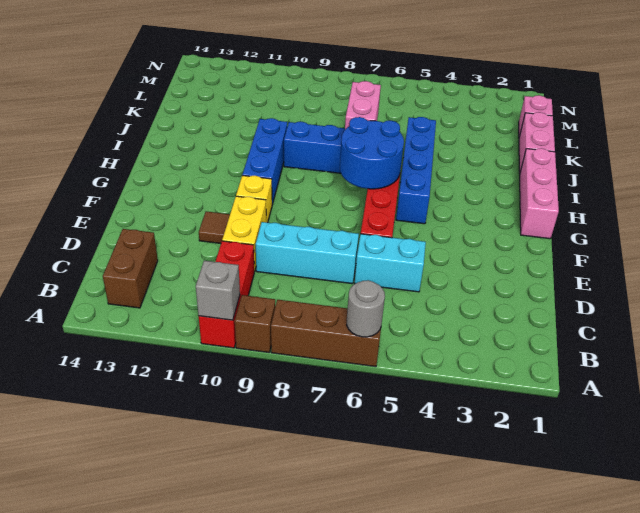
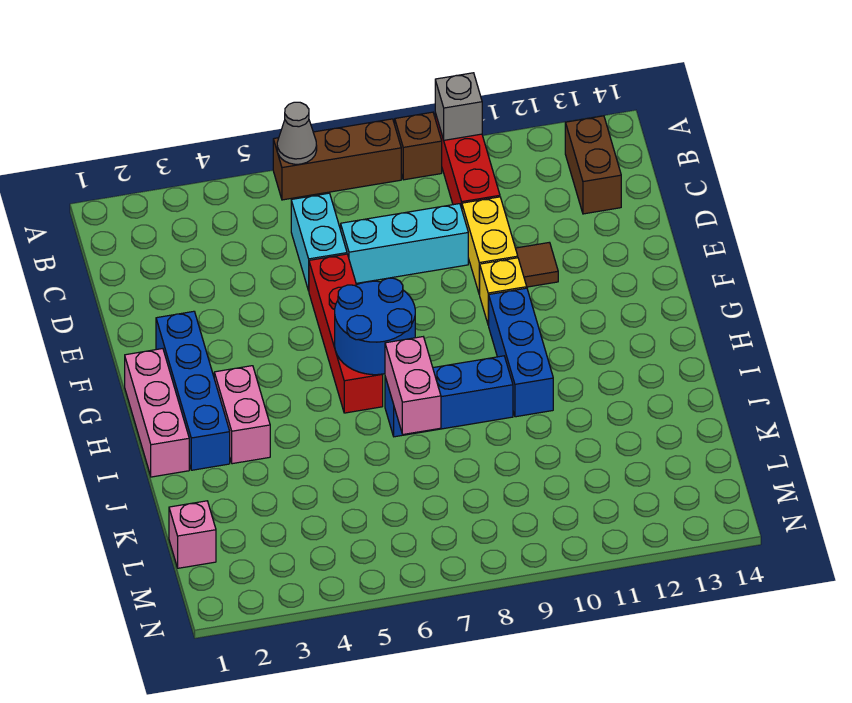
grey round brick A6 level 2 -> grey cone A6 level 2
cyan brick D5:D6 level 1 -> cyan brick C6:D6 level 1
blue brick G5:J5 level 1 -> blue brick F2:I2 level 1
pink brick J1:K1 level 1 -> pink brick H3:I3 level 1

